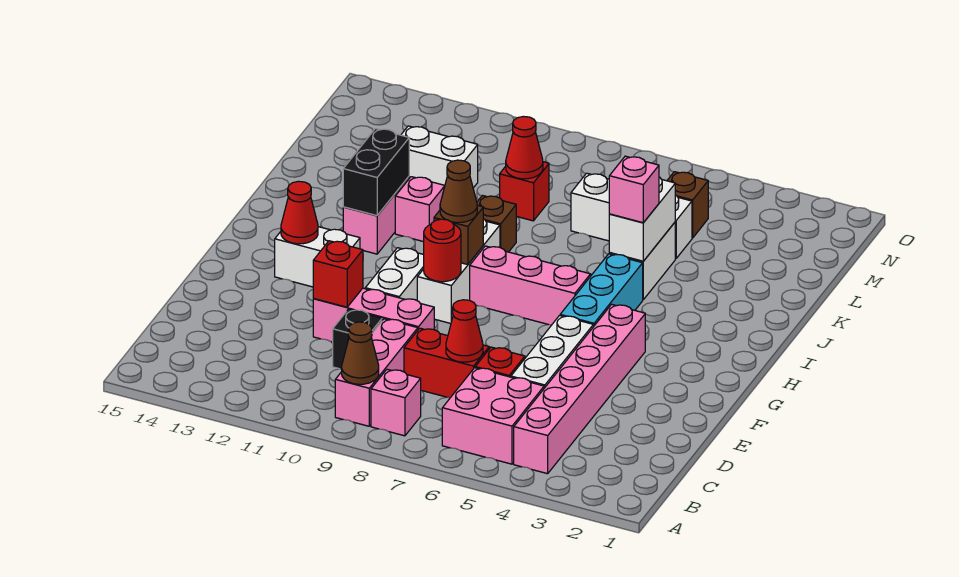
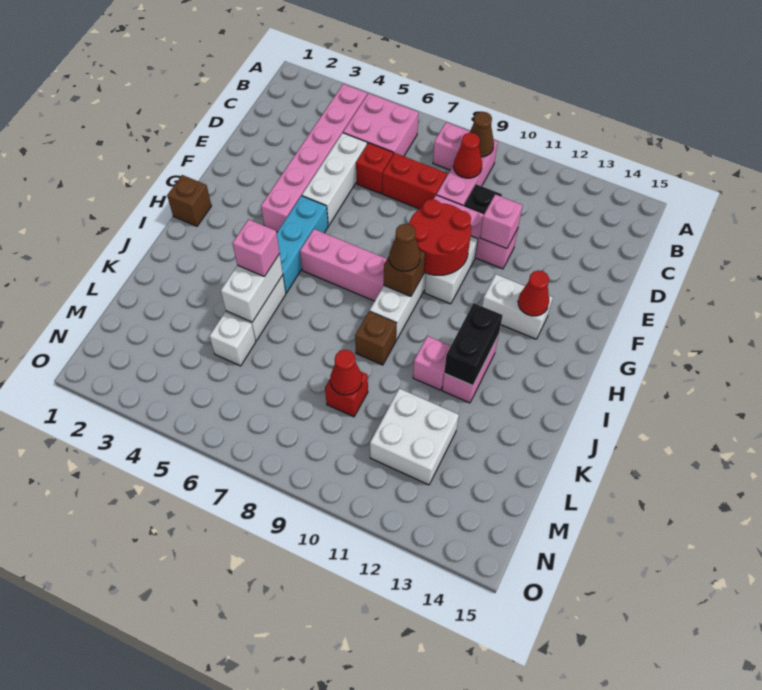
red cone D7 level 2 -> red cone C9 level 2
red brick E11 level 2 -> pink brick E11 level 2
red round brick G9 level 2 -> red round brick F9:G10 level 2
white brick L5:L7 level 1 -> white brick L5 level 1
white brick L11:L12 level 1 -> white brick L11:M12 level 1
brown brick M5 level 1 -> brown brick H1 level 1

